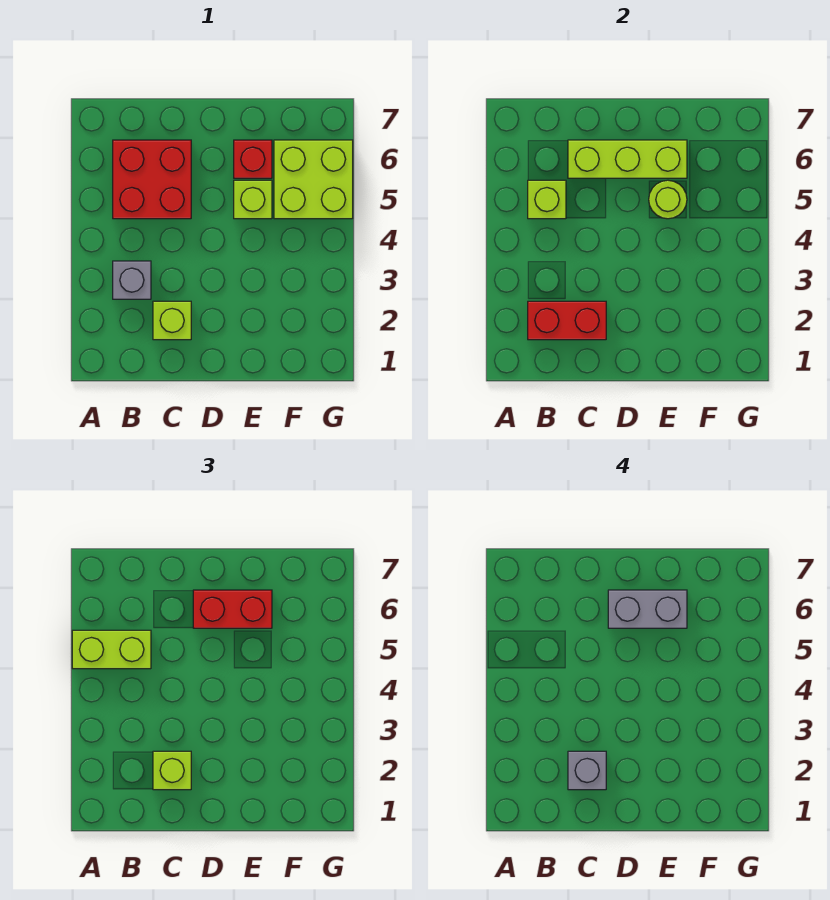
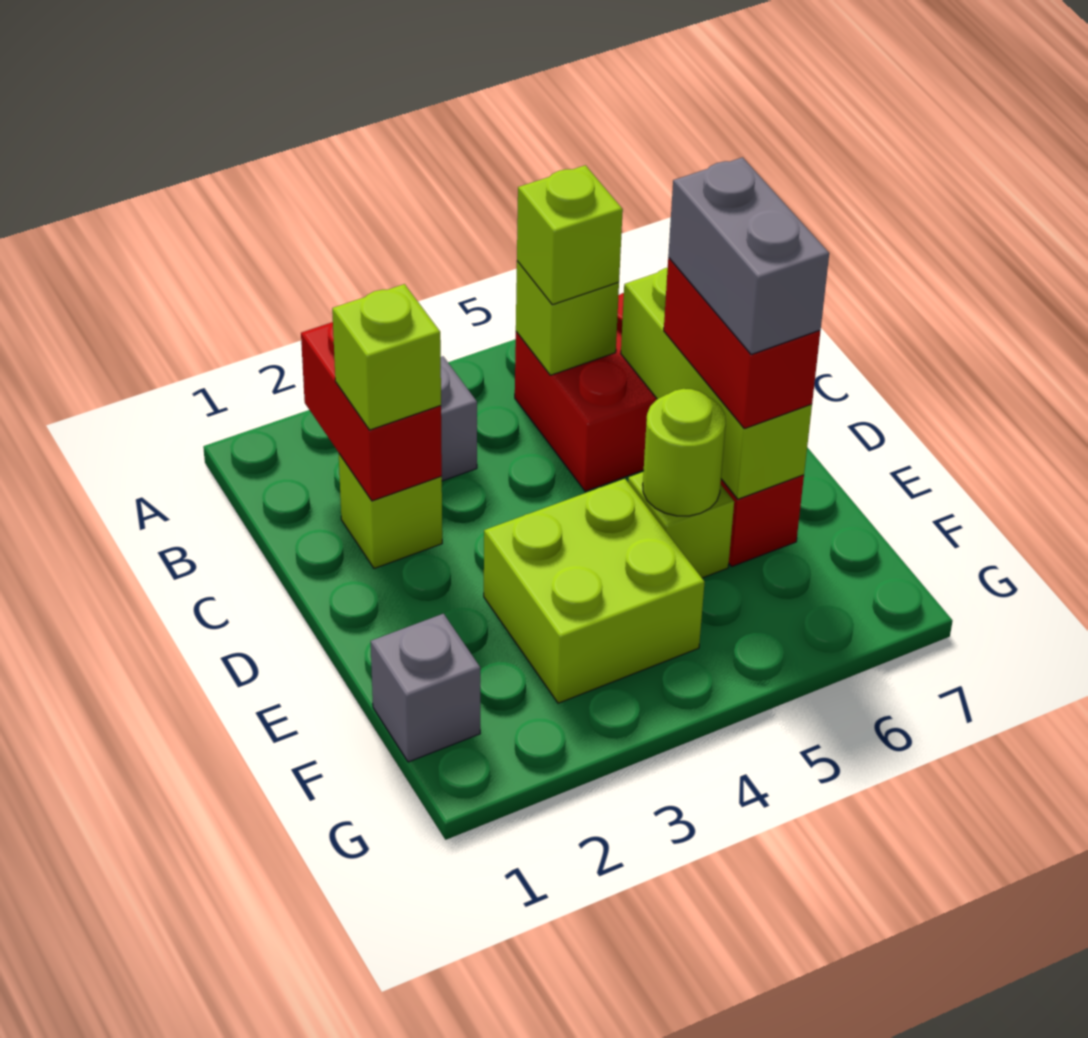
lime brick A5:B5 level 3 -> lime brick B5 level 3
grey brick C2 level 4 -> grey brick F1 level 1
lime brick F5:G6 level 1 -> lime brick E3:F4 level 1

